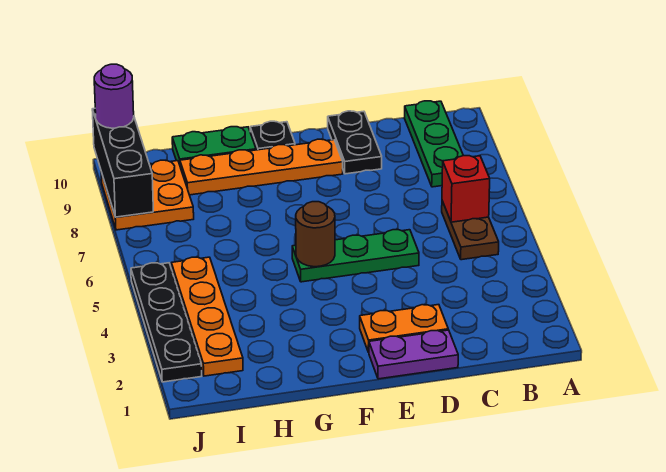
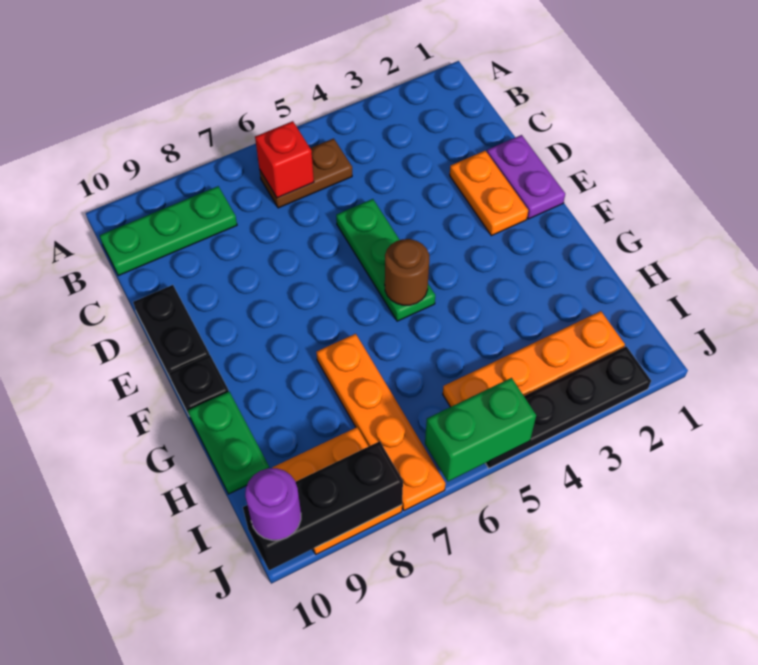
black plate D9:D10 level 1 -> black plate D10:E10 level 1
orange plate E9:H9 level 1 -> orange plate G7:J7 level 1
none -> green brick J5:J6 level 2

